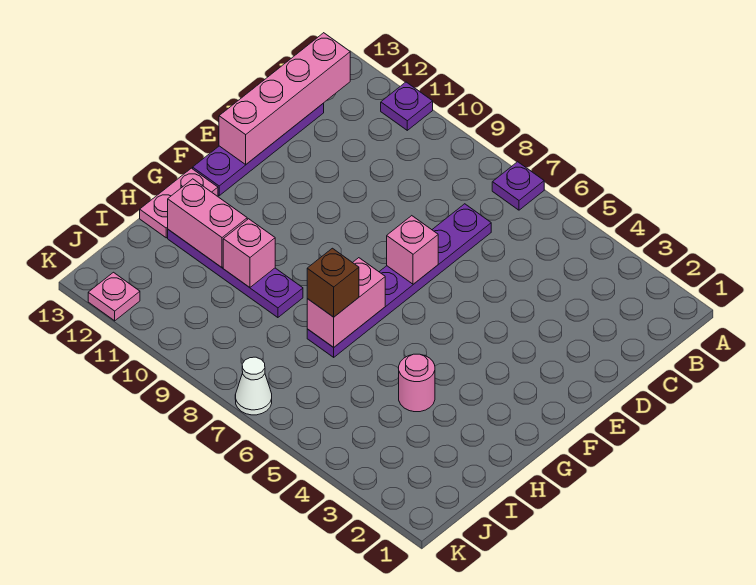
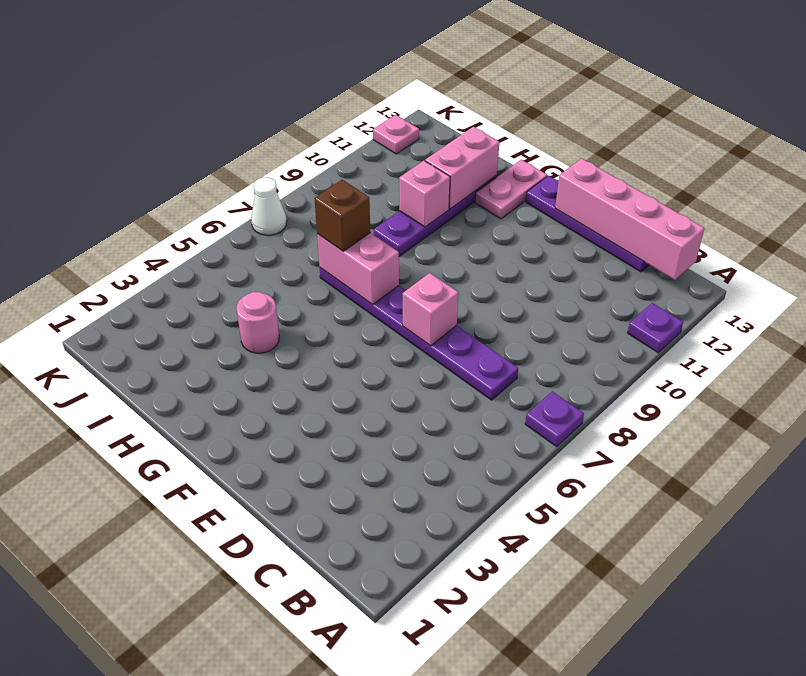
pink plate G13:H13 level 1 -> pink plate G12:G13 level 1

